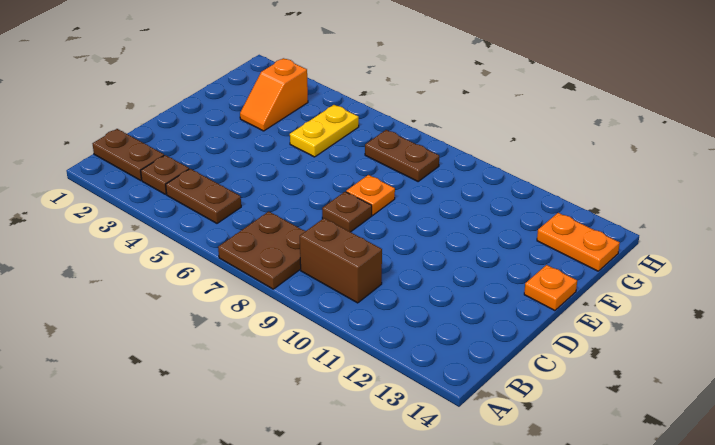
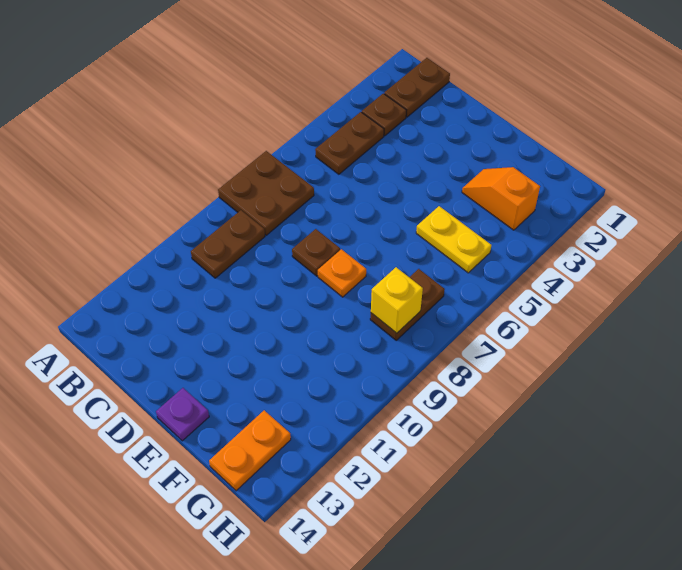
brown brick B9:B10 level 1 -> brown plate B9:B10 level 1
orange plate E14 level 1 -> purple plate E14 level 1
none -> yellow brick G8 level 2

